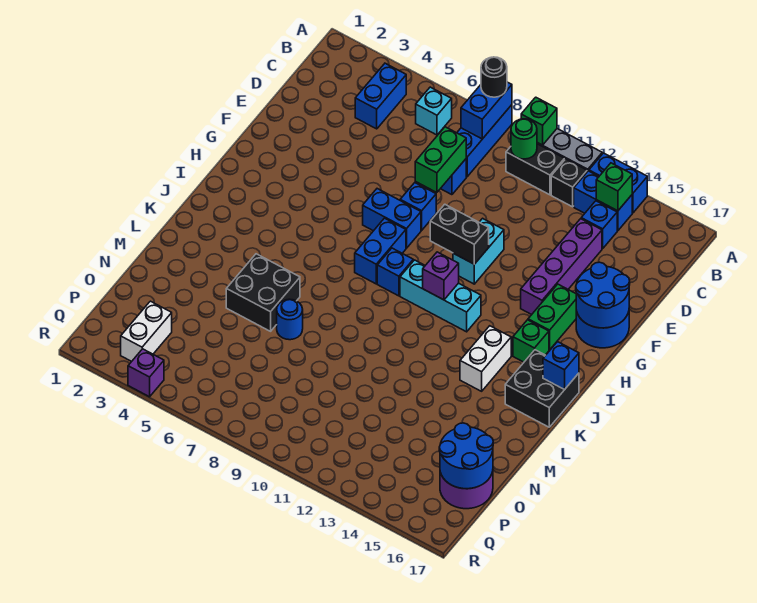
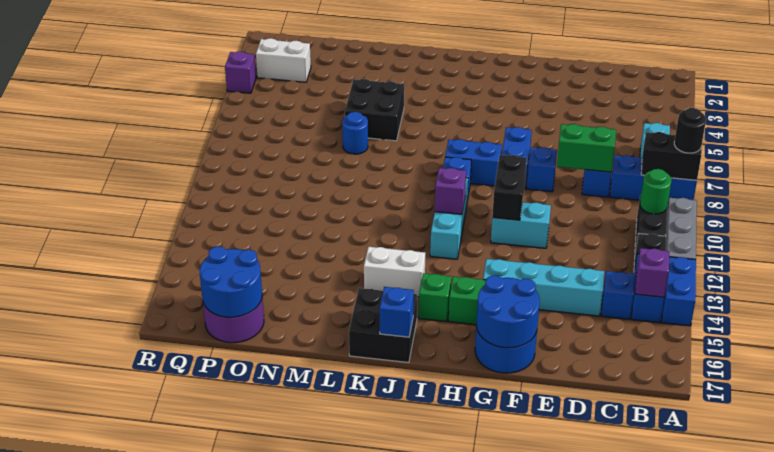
blue brick A8:B8 level 2 -> black brick A8:B8 level 2
green brick A10 level 2 -> none
blue brick B4:C4 level 1 -> none
green brick B14 level 2 -> purple brick B14 level 2
purple brick D14:G14 level 1 -> cyan brick D14:G14 level 1

